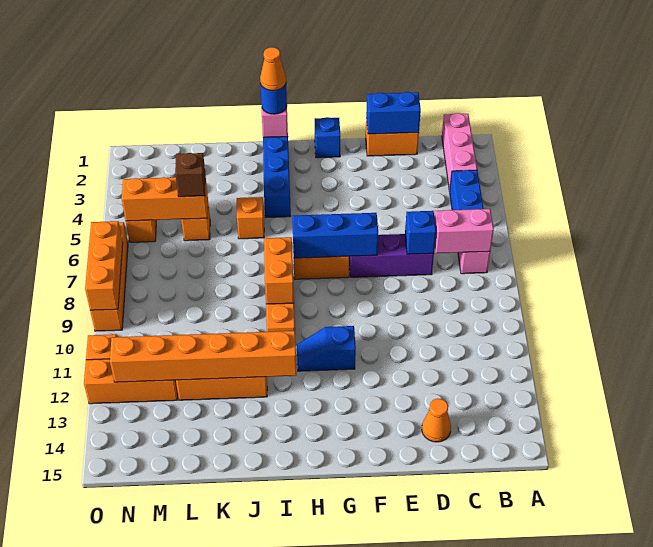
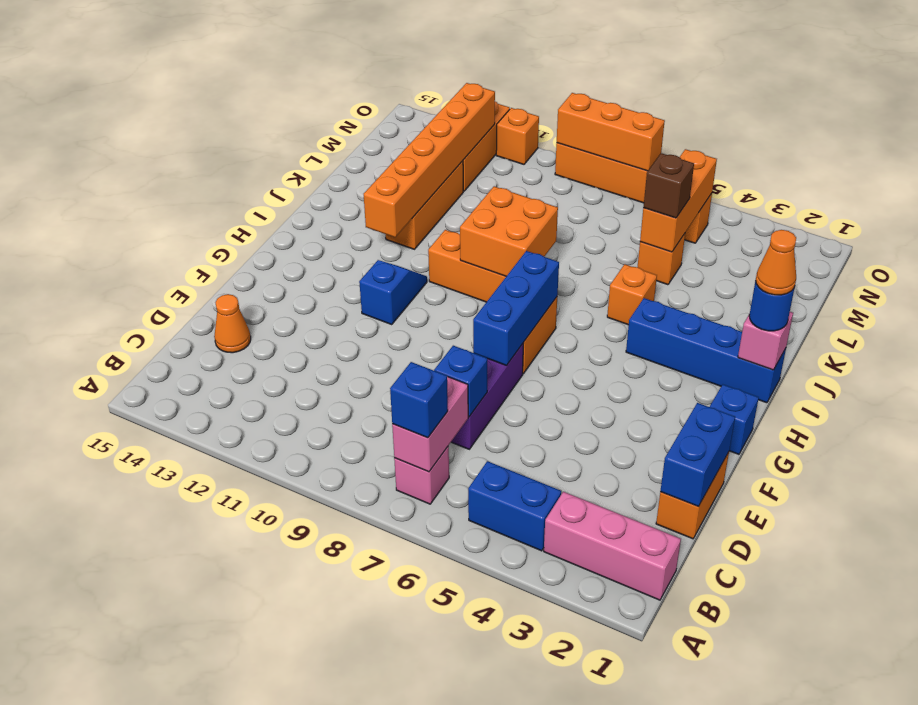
none -> blue brick B7 level 3
orange brick I8:I9 level 2 -> orange brick I8:J9 level 2

